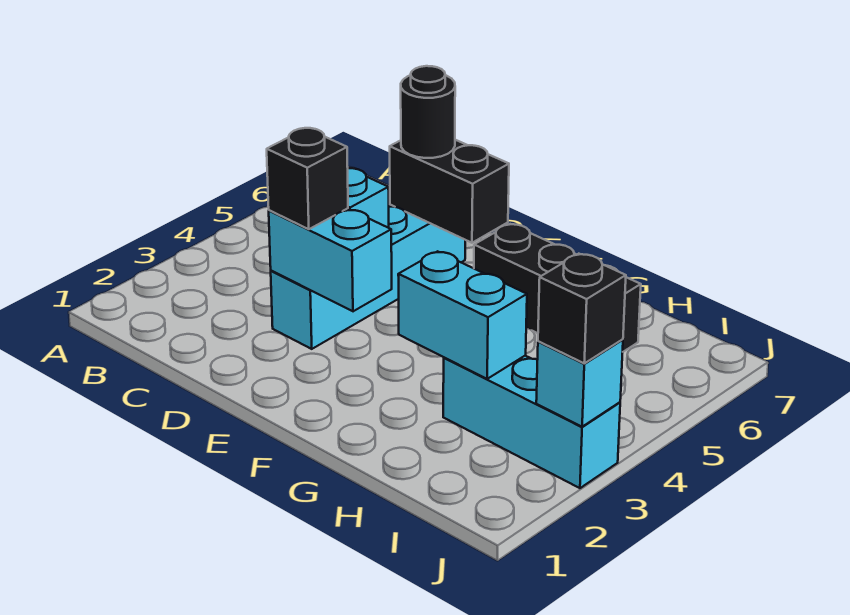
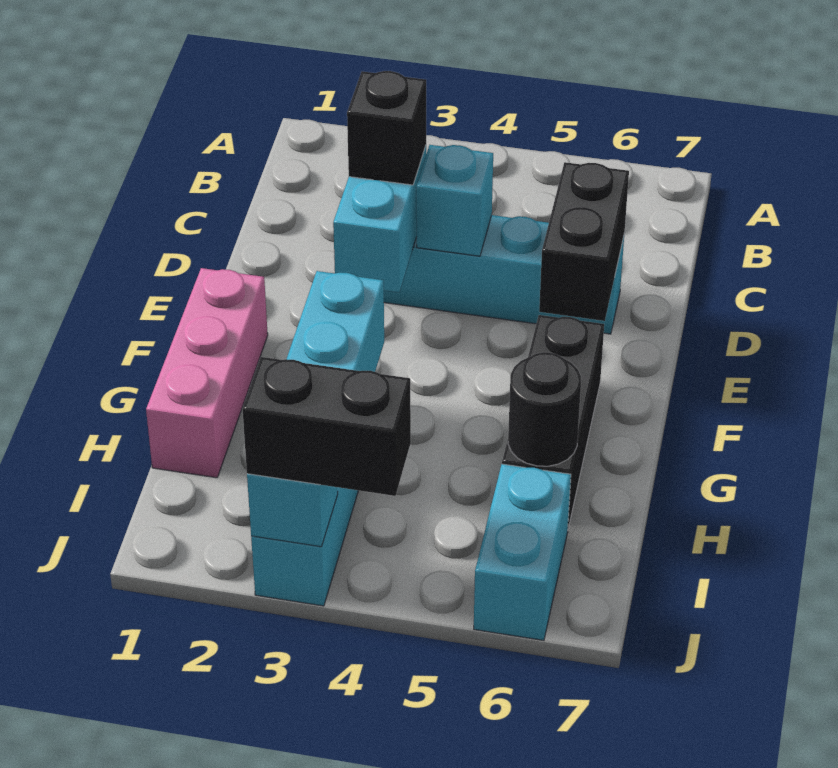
black round brick D6 level 3 -> black round brick H6 level 2
none -> pink brick F1:H1 level 1
none -> cyan brick I6:J6 level 1
black brick J3 level 3 -> black brick J3:J4 level 3

